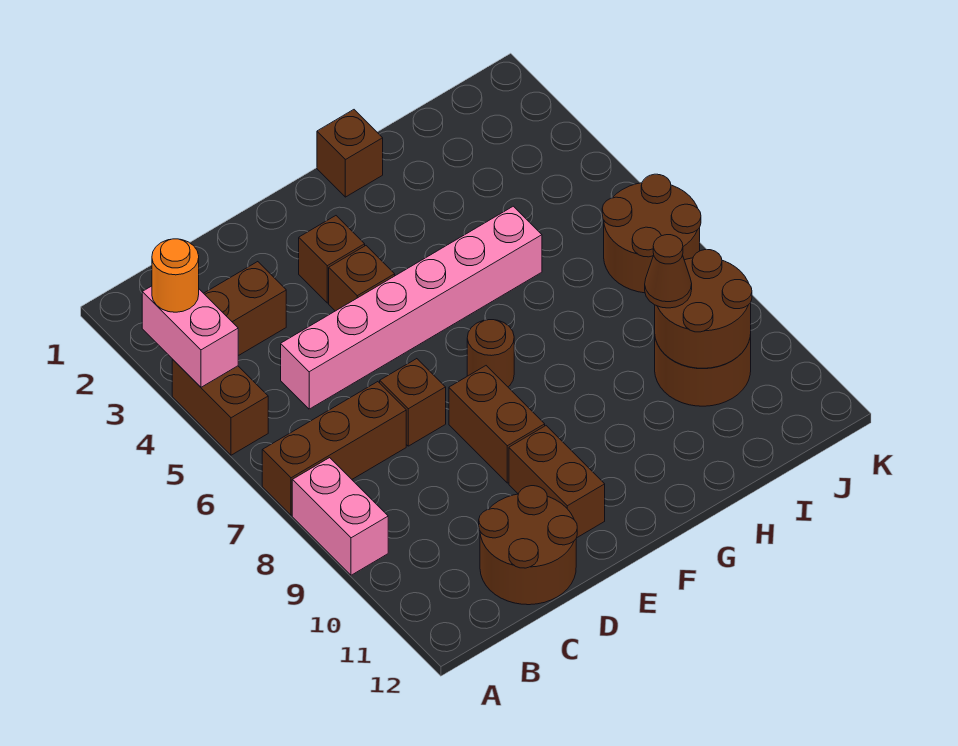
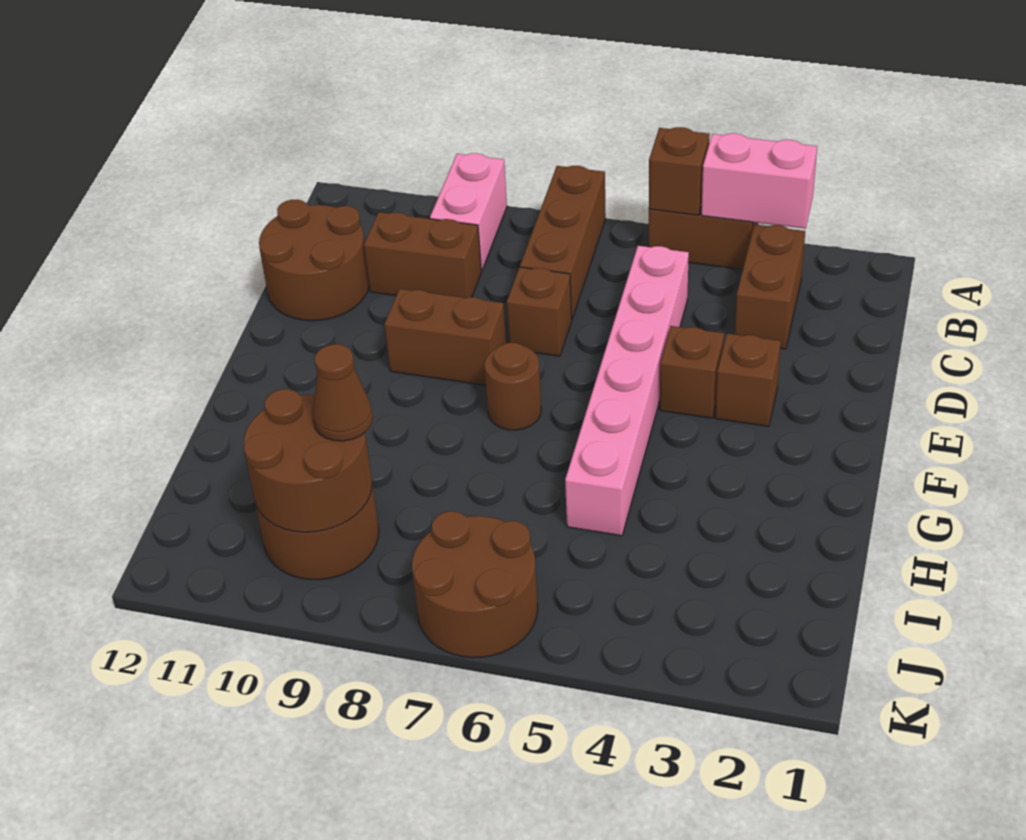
orange round brick A3 level 3 -> none
pink brick A8:A9 level 1 -> pink brick A9:B9 level 1
brown brick E10:E11 level 1 -> brown brick C9:C10 level 1
brown brick G1 level 1 -> brown brick A5 level 2

